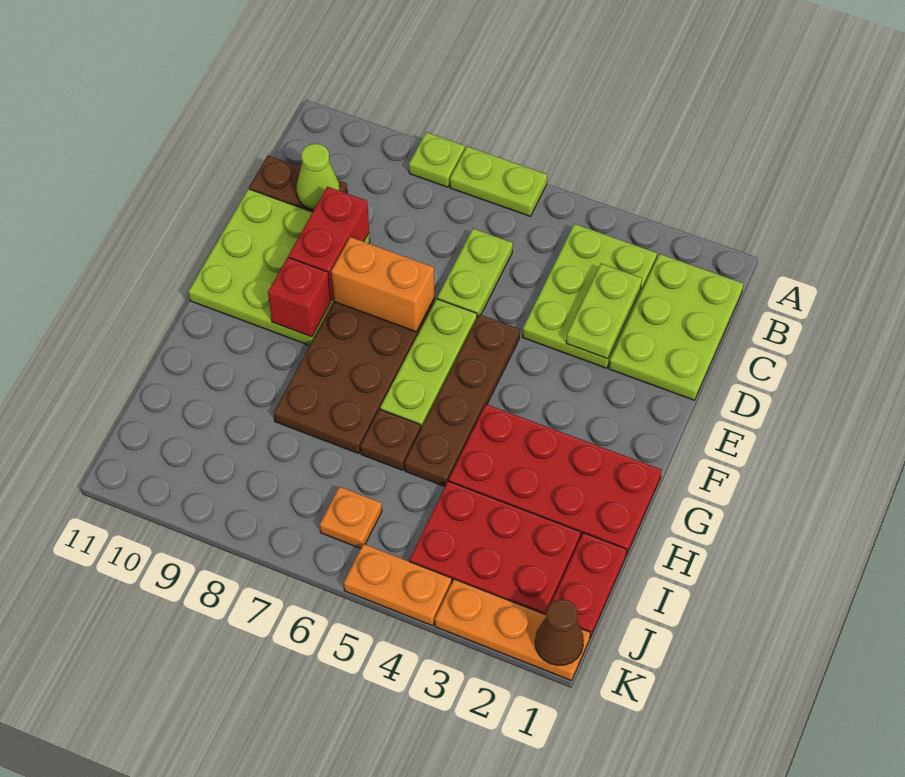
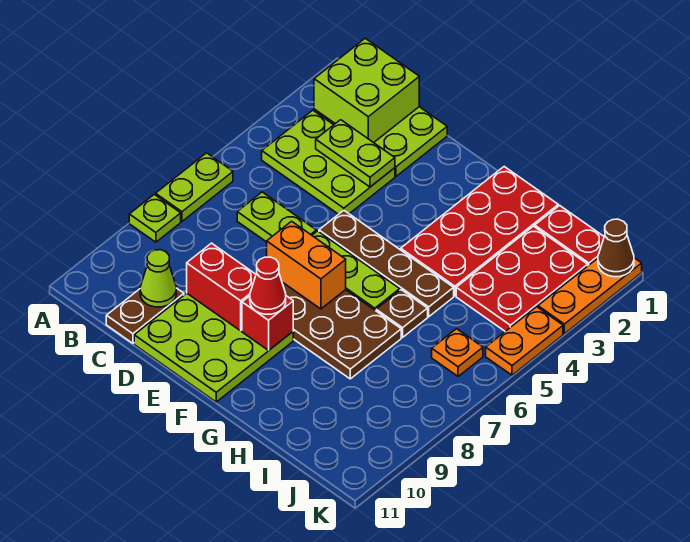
none -> lime brick B1:C2 level 2
orange brick E7:E8 level 2 -> orange brick E7:F7 level 2
none -> red cone F9 level 3

